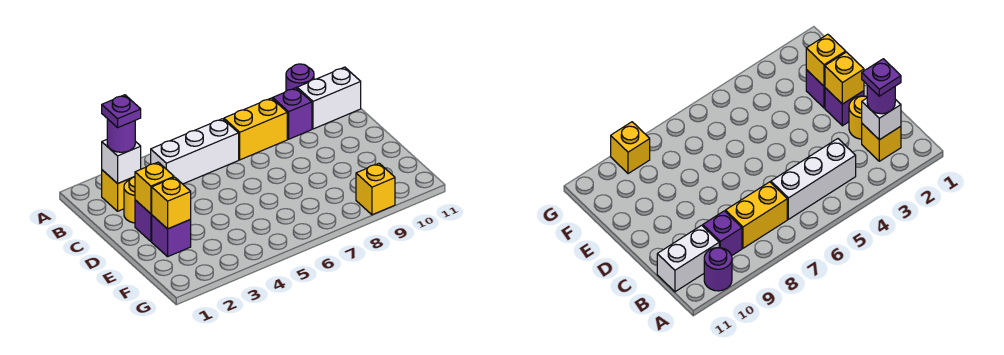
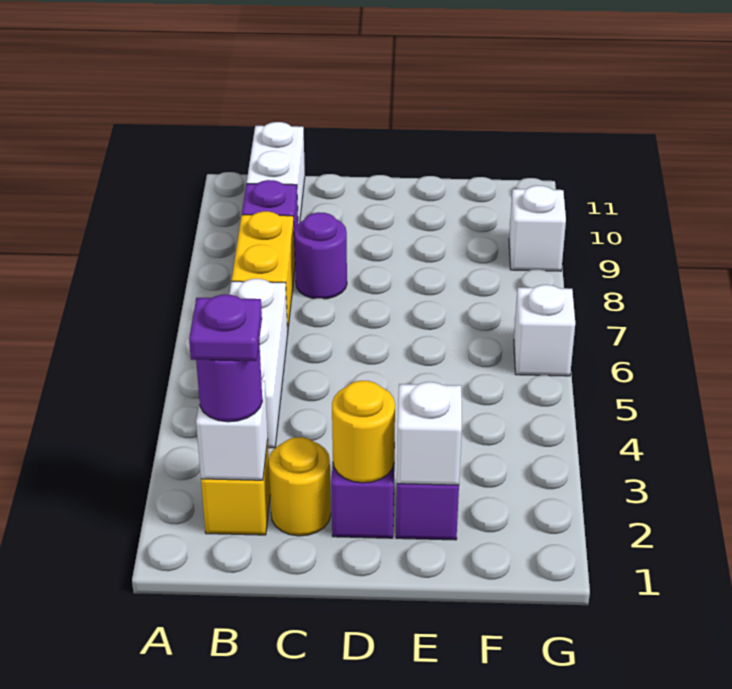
purple round brick A10 level 1 -> purple round brick C8 level 1
yellow brick D2 level 2 -> yellow round brick D2 level 2
yellow brick E2 level 2 -> white brick E2 level 2
none -> white brick G6 level 1
yellow brick G9 level 1 -> white brick G9 level 1

